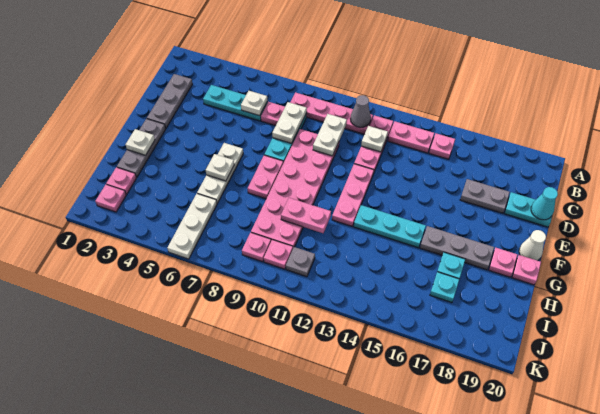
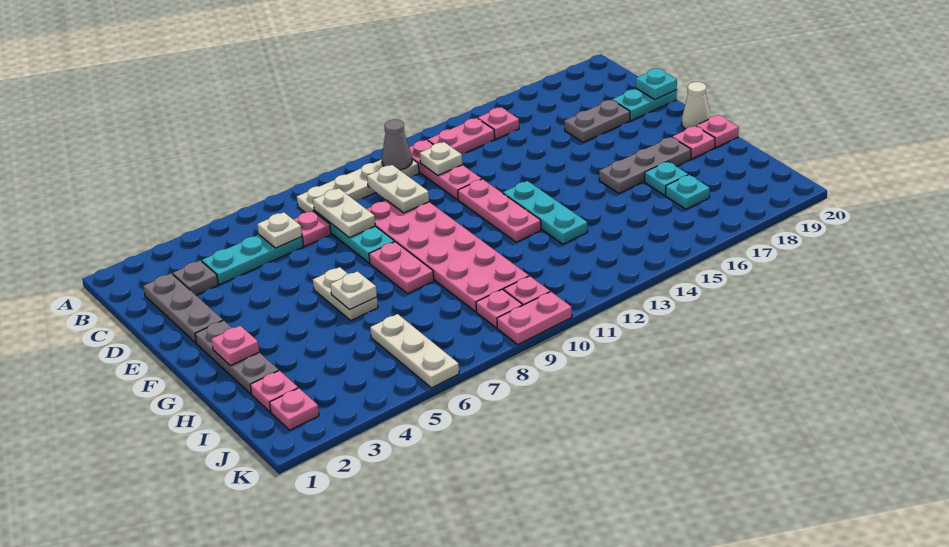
pink plate B8:B11 level 1 -> white plate B8:B11 level 1
cyan cone D20 level 2 -> cyan plate D20 level 2
white plate F6:H6 level 1 -> white plate F6:G6 level 1
white plate G2 level 2 -> pink plate G2 level 2
cyan plate G13:G15 level 1 -> cyan plate F13:H13 level 1
pink plate H10:H11 level 2 -> pink plate K9:K10 level 1
grey plate J11 level 1 -> grey plate C3 level 1

